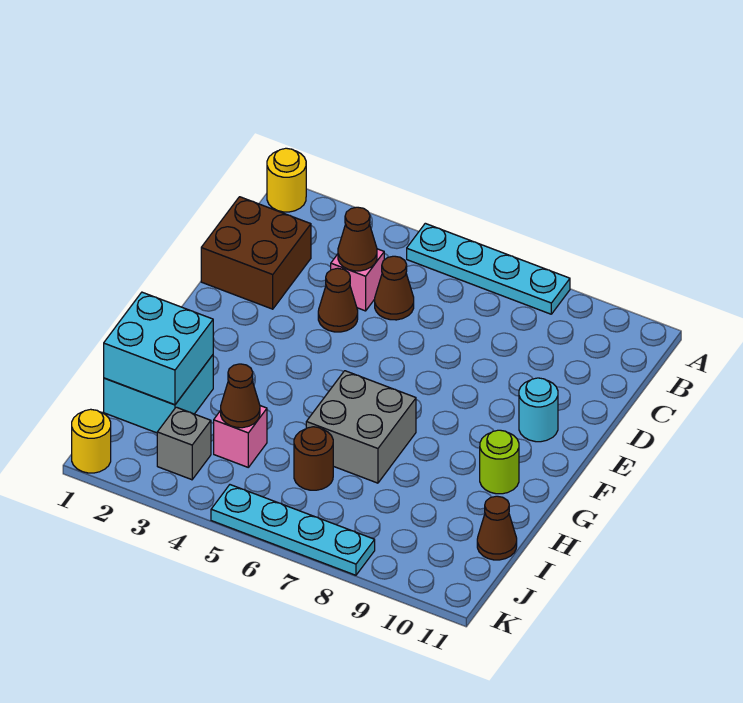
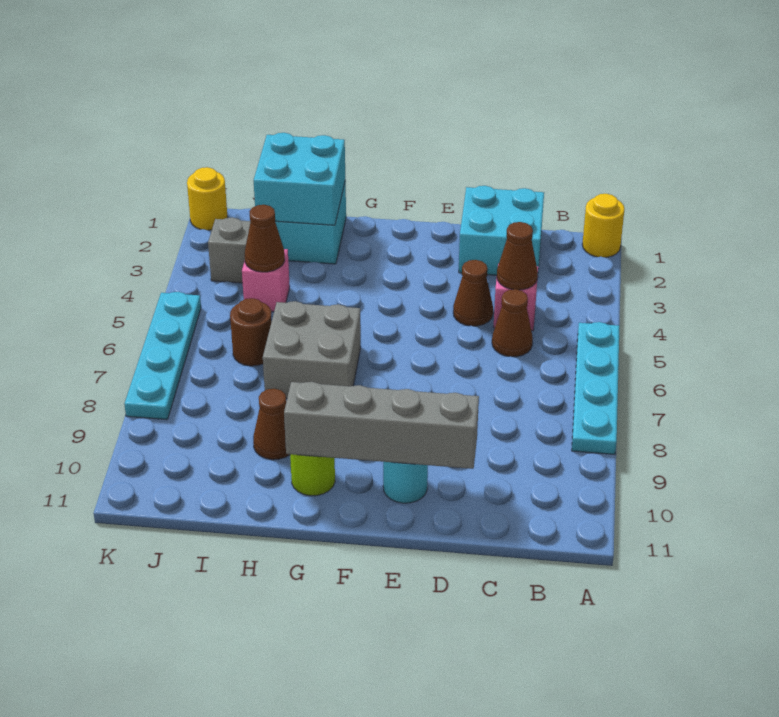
brown brick C1:D2 level 1 -> cyan brick C1:D2 level 1
none -> grey brick D10:G10 level 2
brown cone I11 level 1 -> brown cone H9 level 1

